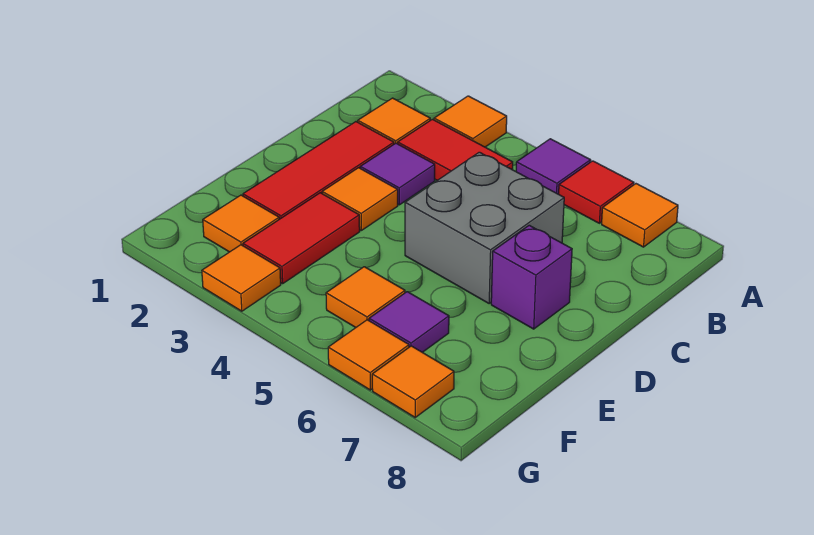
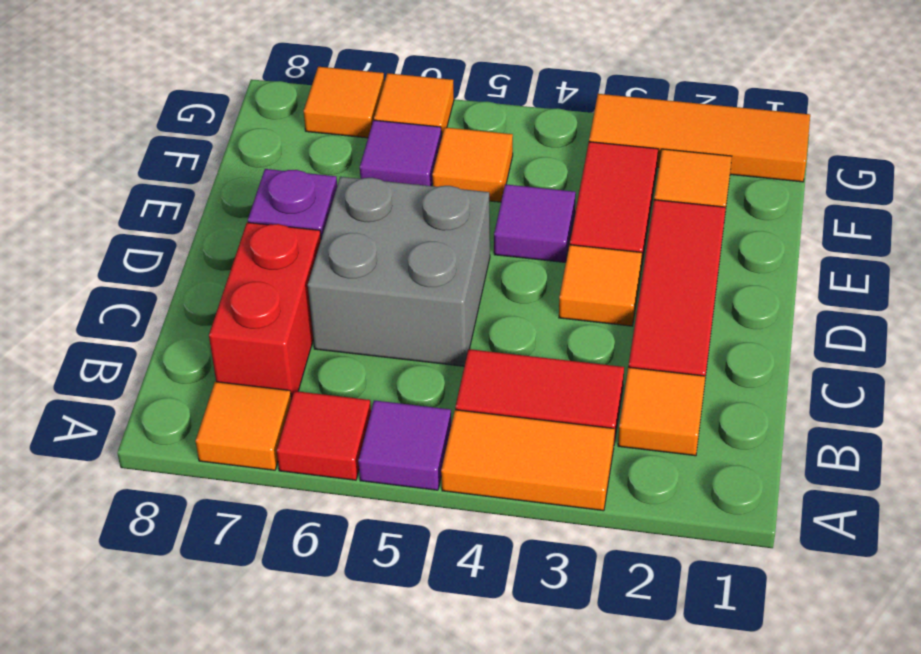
orange tile A3 level 1 -> orange tile A3:A4 level 1
none -> red brick B7:C7 level 1
purple tile C3 level 1 -> purple tile E4 level 1
orange tile G3 level 1 -> orange tile G1:G3 level 1

